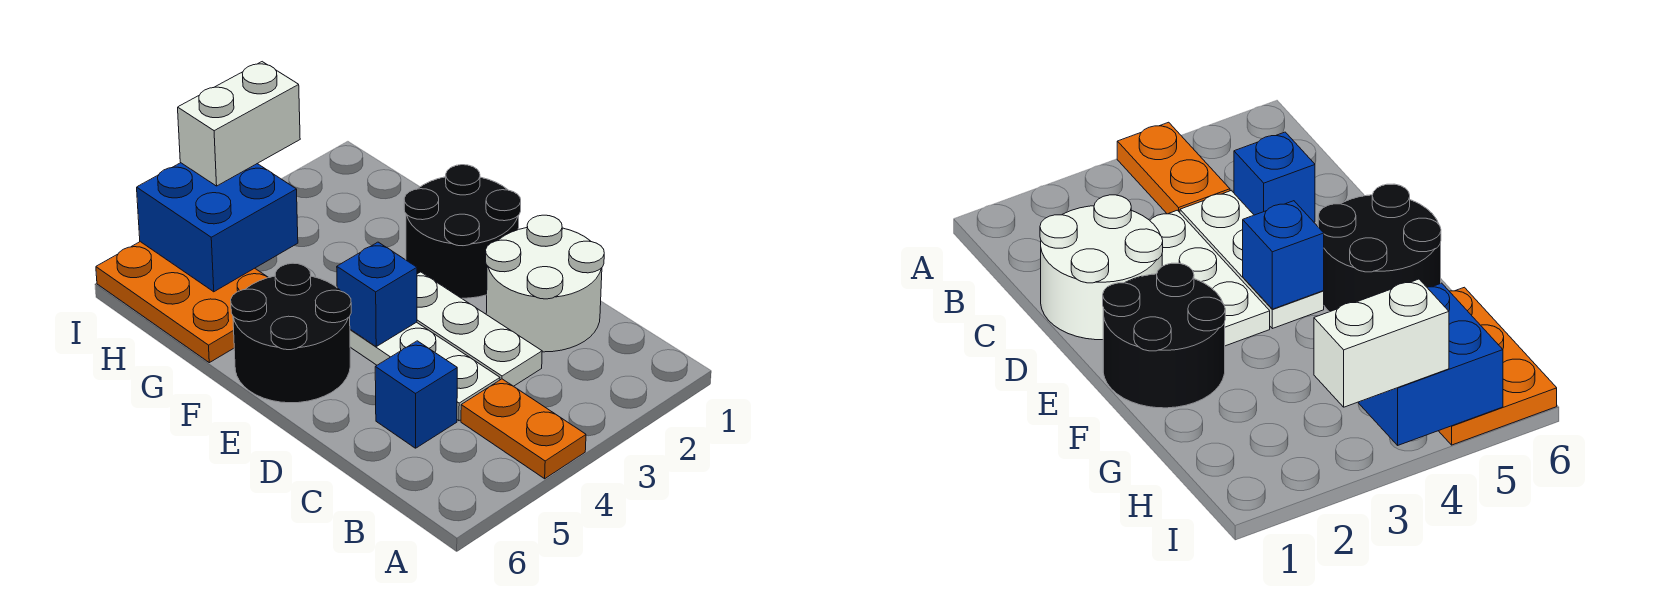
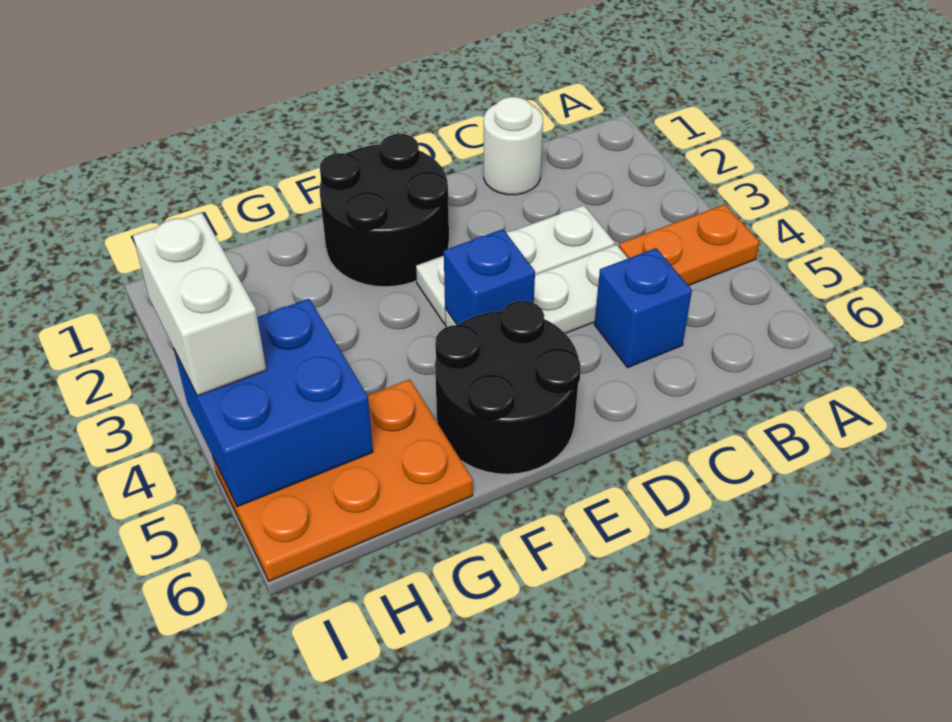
white round brick C1:D2 level 1 -> white round brick C1 level 1

